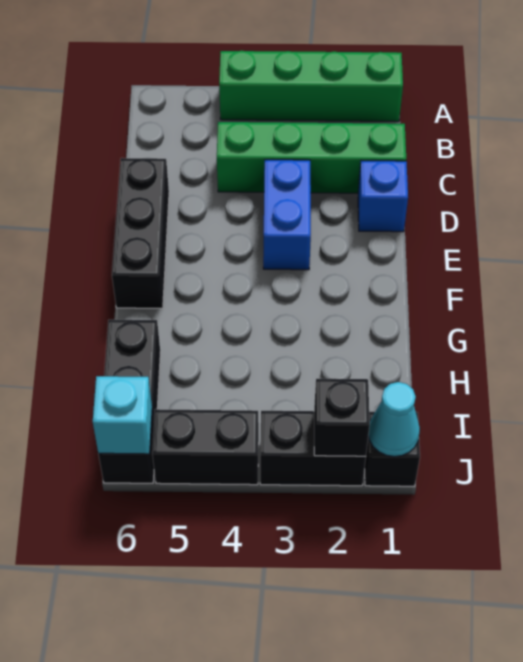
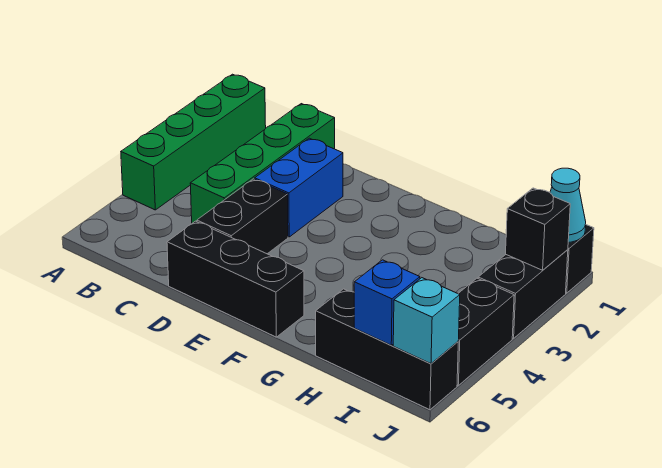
blue brick D1 level 1 -> blue brick I6 level 2
blue brick D3:E3 level 1 -> blue brick D2:D3 level 1
none -> black brick D4:D5 level 1

